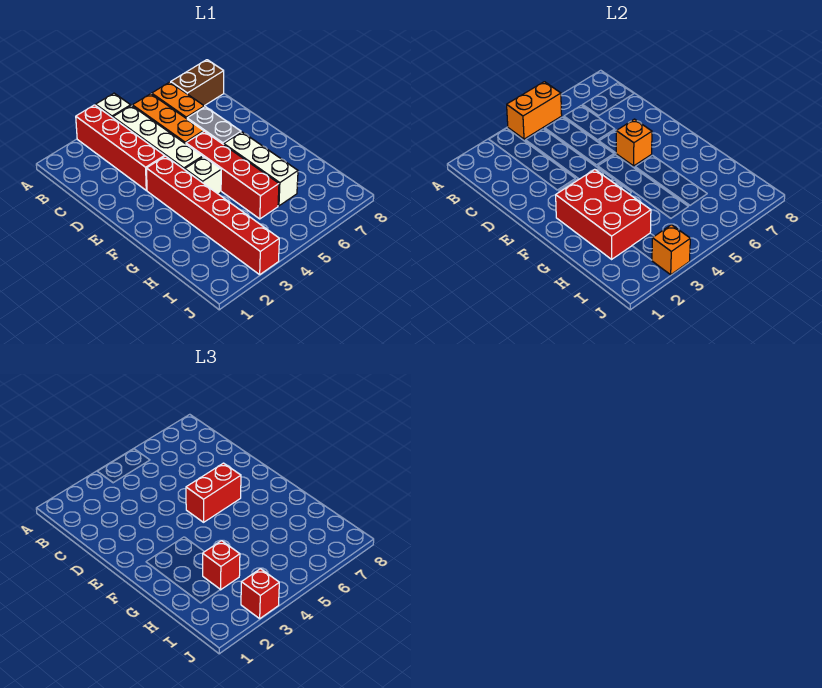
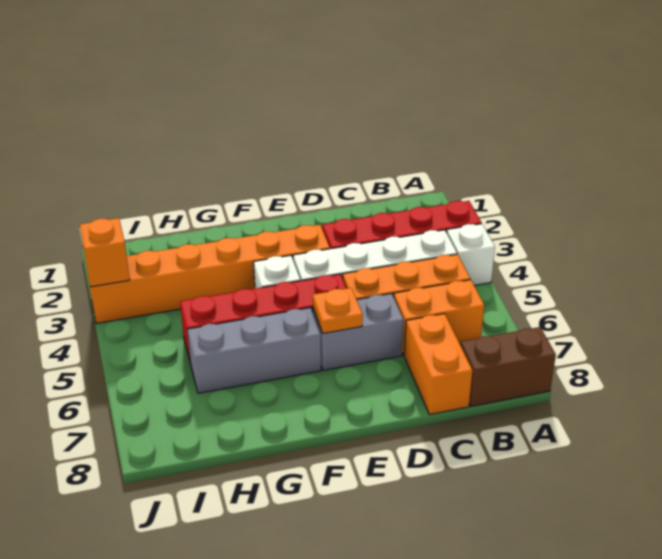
orange brick A4:A5 level 2 -> orange brick C7:C8 level 1
brown brick B7:B8 level 1 -> brown brick A8:B8 level 1
red brick E3:J3 level 1 -> orange brick E3:J3 level 1
red brick E5:E6 level 3 -> none
orange brick E6 level 2 -> orange plate E6 level 2
red brick F2:H3 level 2 -> none
white brick F6:H6 level 1 -> grey brick F6:H6 level 1
red brick H3 level 3 -> none
red brick J3 level 3 -> none

